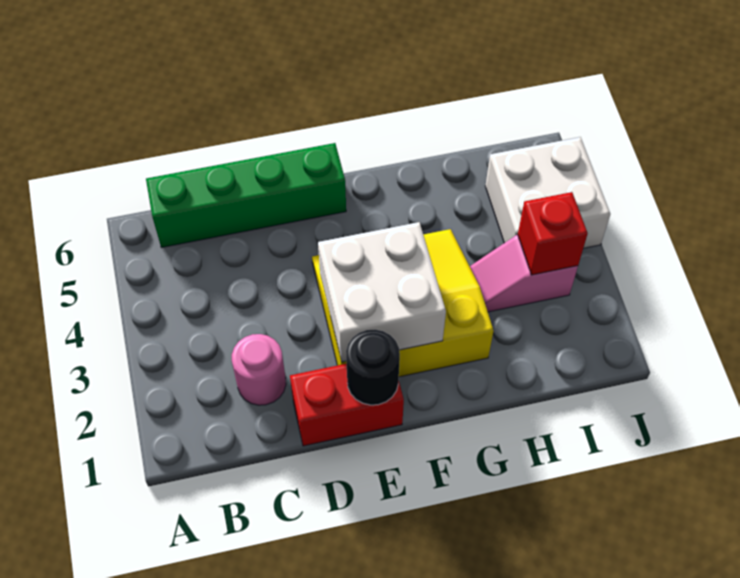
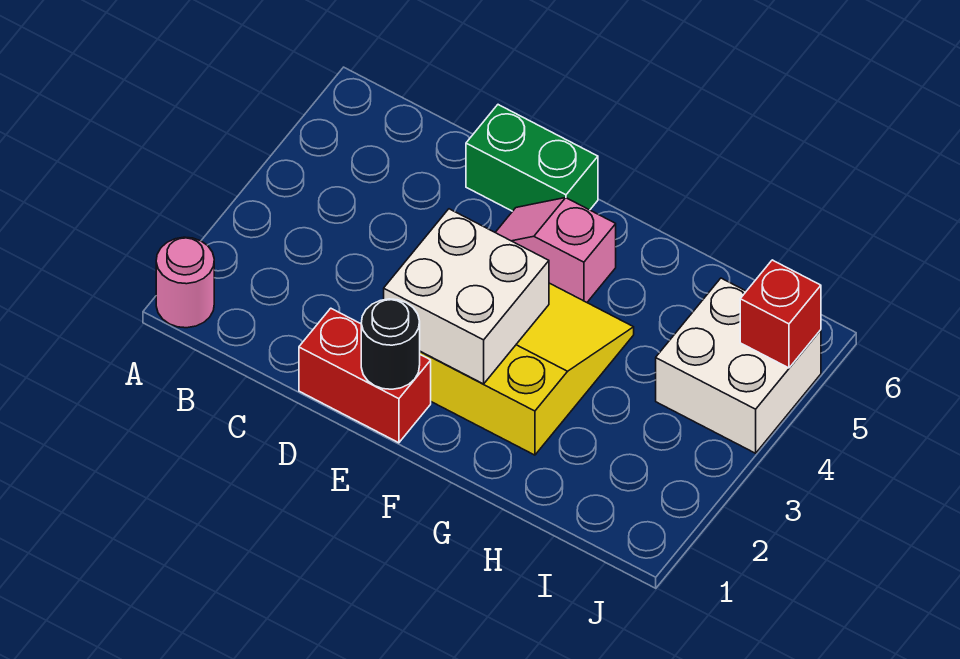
green brick B6:E6 level 1 -> green brick D6:E6 level 1
pink round brick C2 level 1 -> pink round brick A1 level 1
pink slope H3:I3 level 1 top I -> pink slope E5:F5 level 1 top F
red brick I3 level 2 -> red brick J5 level 2

